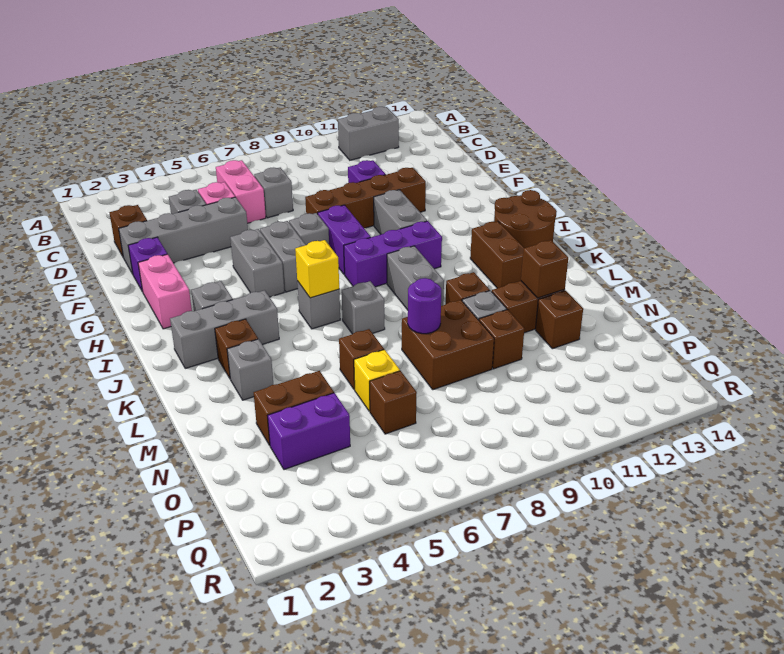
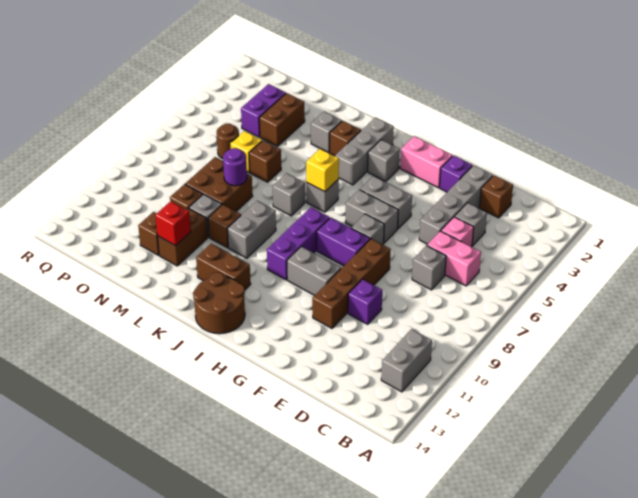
grey brick J9:K9 level 1 -> grey brick K9:K10 level 1
brown brick M12 level 2 -> red brick M12 level 2
brown brick O6 level 1 -> brown round brick O6 level 1

